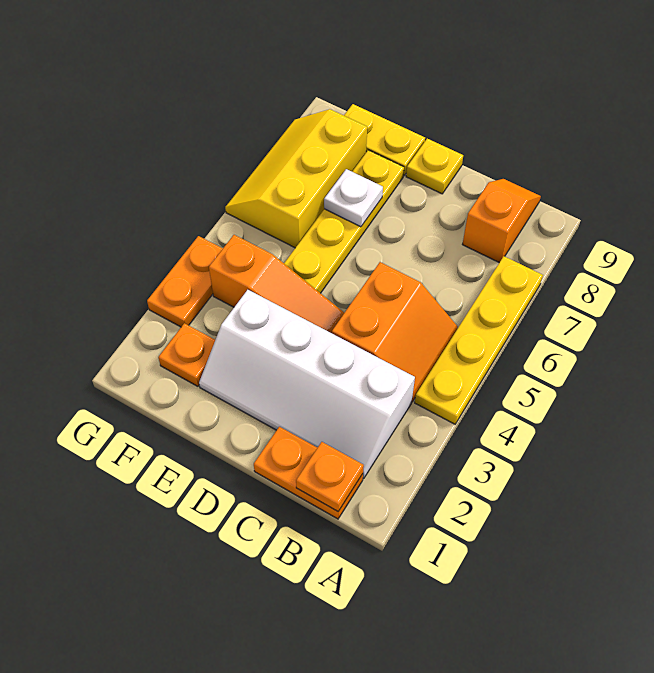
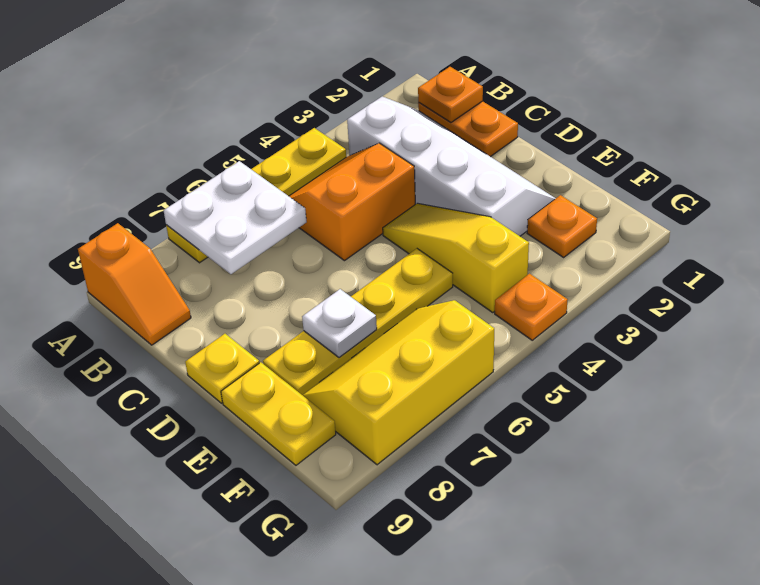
none -> white plate A6:B7 level 2
orange slope B8:B9 level 1 top 8 -> orange slope A9:B9 level 1 top A
orange slope D4:F4 level 1 top F -> yellow slope D4:F4 level 1 top F
yellow slope F6:G8 level 1 top F -> yellow slope F6:G8 level 1 top G
orange plate G3:G4 level 1 -> orange plate G4 level 1

